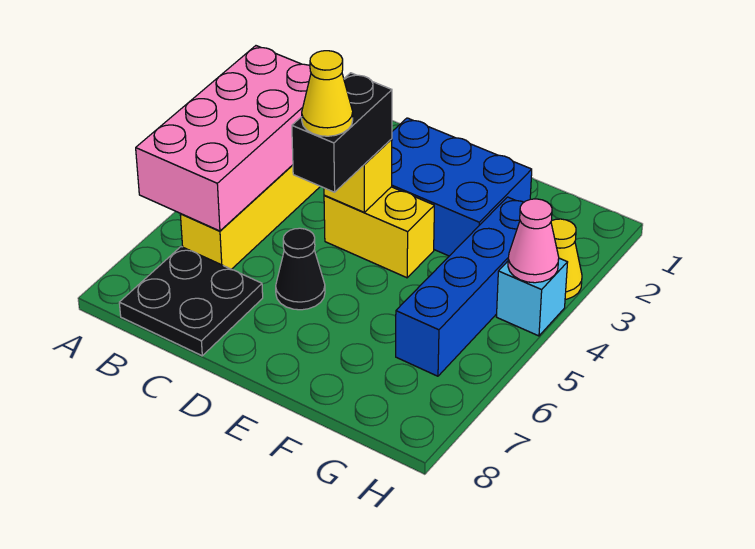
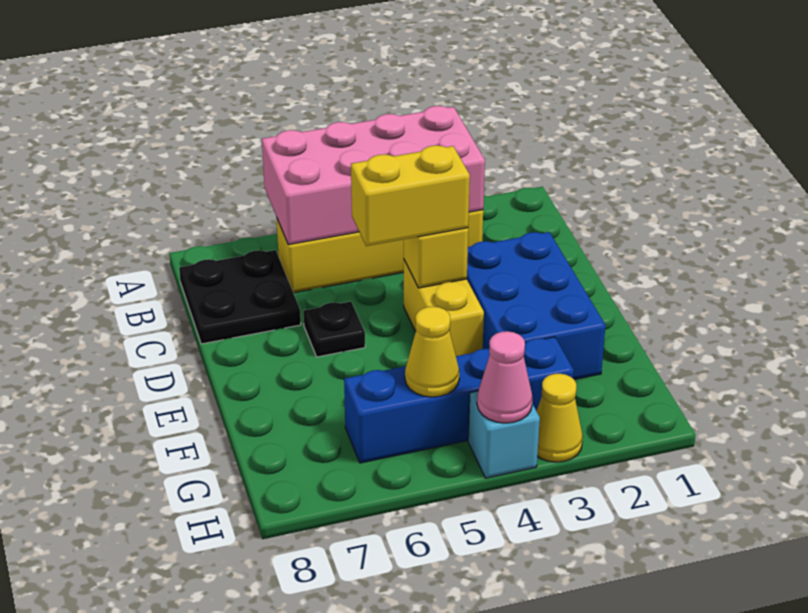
black brick D4:D5 level 3 -> yellow brick D4:D5 level 3
yellow cone D5 level 4 -> yellow cone G5 level 2
black cone D6 level 1 -> black plate D6 level 1

